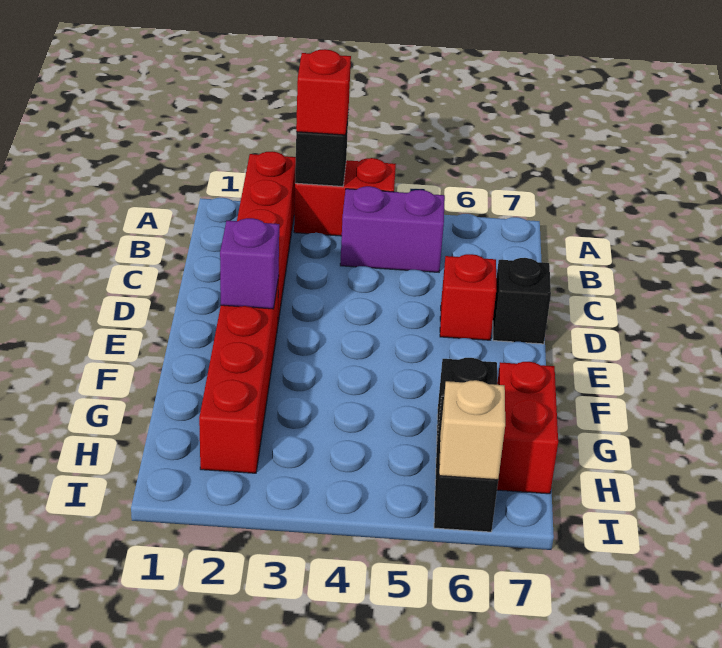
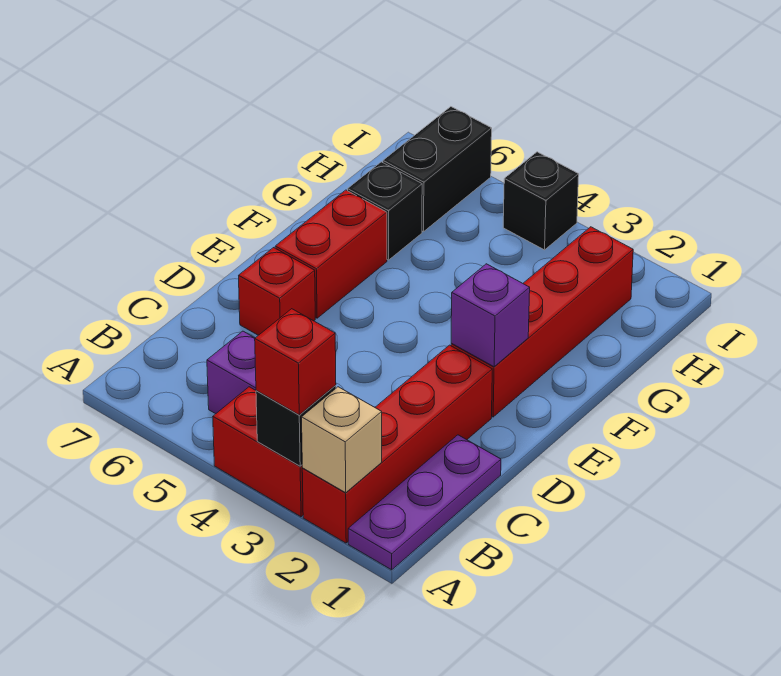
none -> purple plate A1:C1 level 1
black brick D7 level 1 -> black brick I4 level 1
red brick G7:H7 level 1 -> red brick E6:F6 level 1
tan brick I6 level 2 -> tan brick A2 level 2

